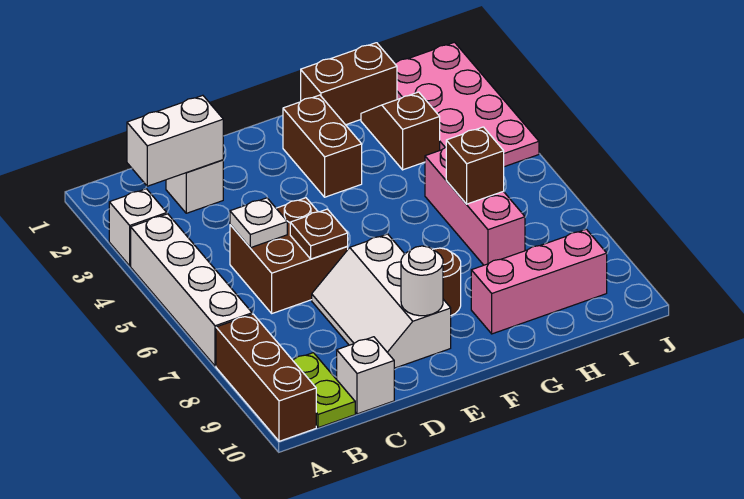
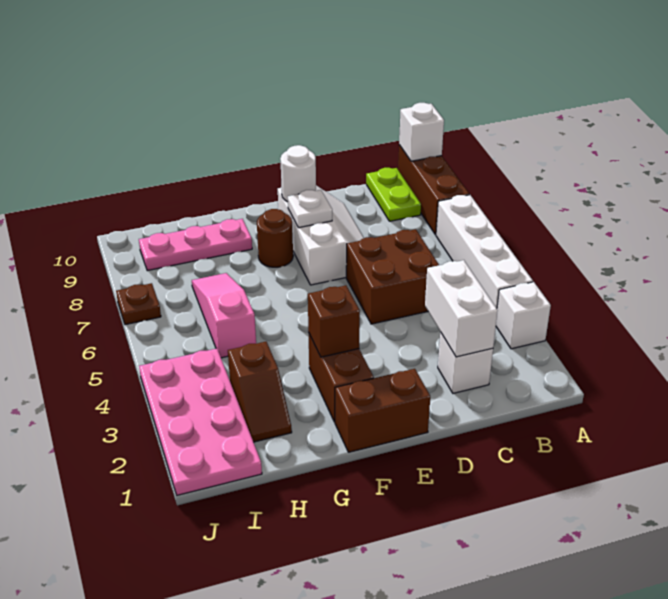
white brick B2:C2 level 2 -> white brick C2:C3 level 2
white plate C5 level 2 -> white plate E8 level 2
white brick C10 level 1 -> white brick A10 level 2
brown plate D6 level 2 -> brown plate J7 level 1
brown brick G1:H1 level 1 -> brown brick E1:F1 level 1
pink brick G9:I9 level 1 -> pink plate G9:I9 level 1
pink brick H5:H7 level 1 -> pink slope H5:H7 level 1 top 5
brown brick H6 level 2 -> brown brick F3 level 2

